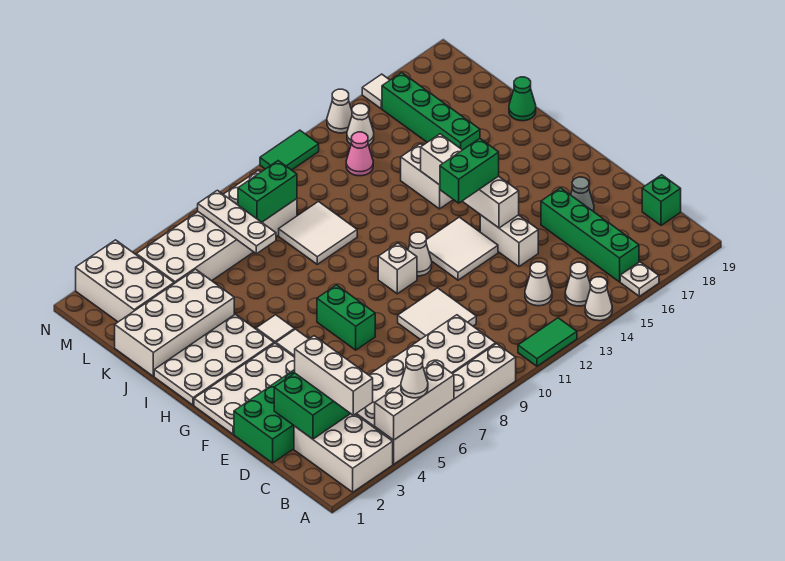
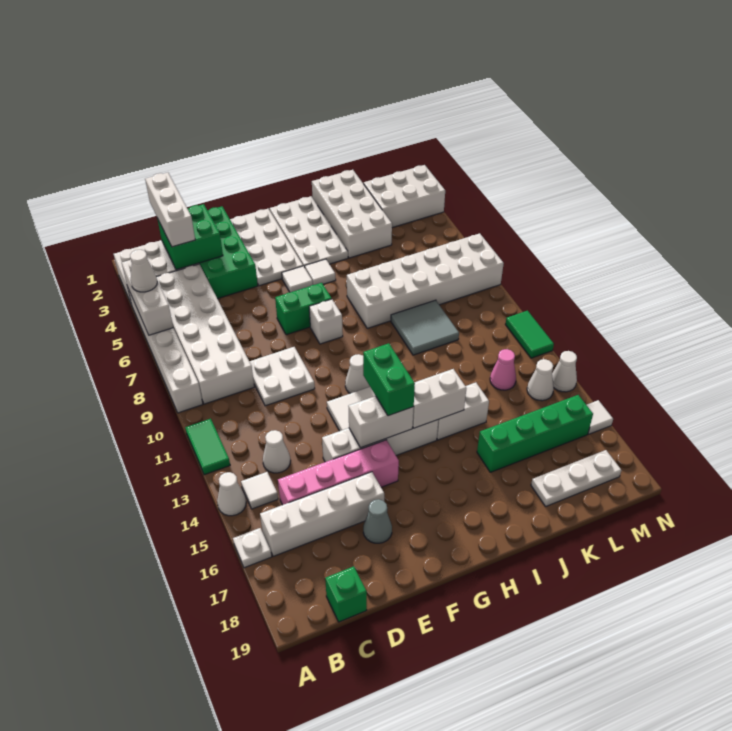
white brick B3:D3 level 3 -> white brick C1:C3 level 3
white cone B14 level 1 -> white tile B14 level 1
green brick B16:E16 level 1 -> white brick B16:E16 level 1
none -> pink brick C15:F15 level 1
white tile D9:E10 level 1 -> white plate D9:E10 level 1
white brick E14:F14 level 1 -> white brick E14:H14 level 1
white brick G10 level 1 -> white brick G8 level 1
white tile J9:K10 level 1 -> grey tile J9:K10 level 1
green cone J19 level 1 -> none
white plate K7:M7 level 2 -> white plate K18:M18 level 1
white brick L4:M9 level 1 -> white brick I7:N8 level 1
green brick L8:L9 level 2 -> none

